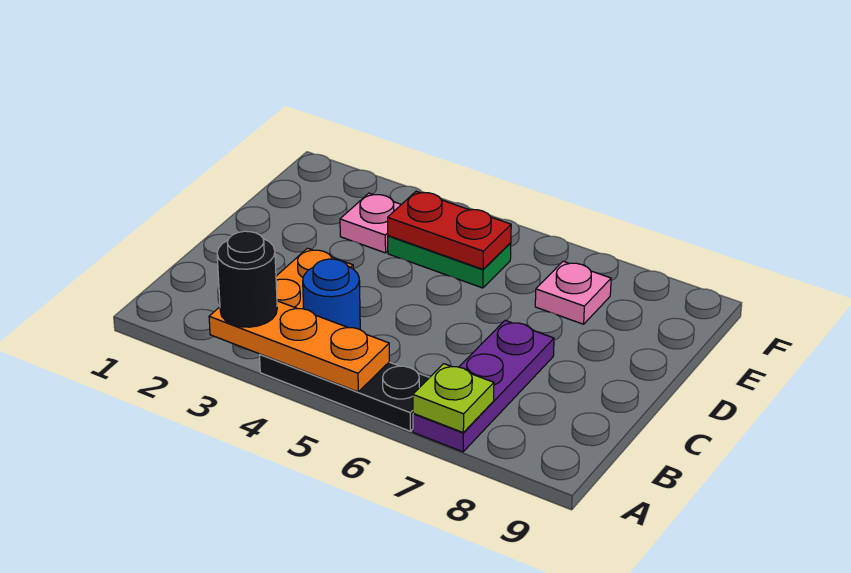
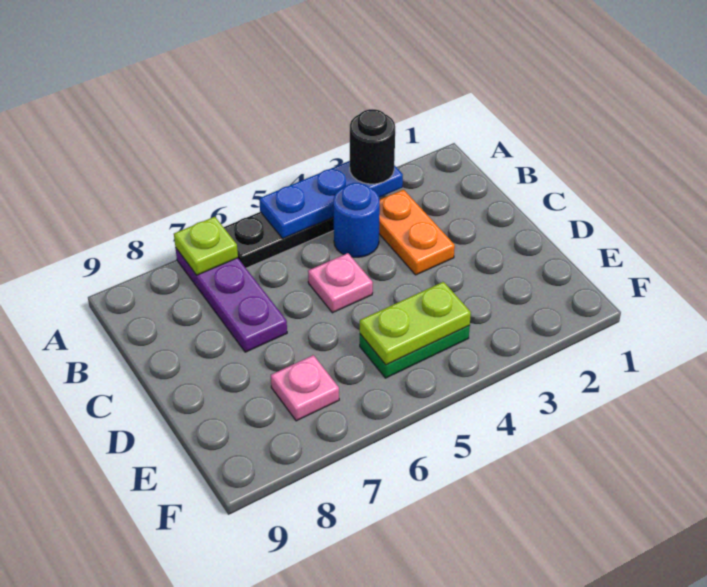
orange plate A3:A5 level 2 -> blue plate A3:A5 level 2
pink plate E3 level 1 -> pink plate C5 level 1
red plate E4:E5 level 2 -> lime plate E4:E5 level 2

